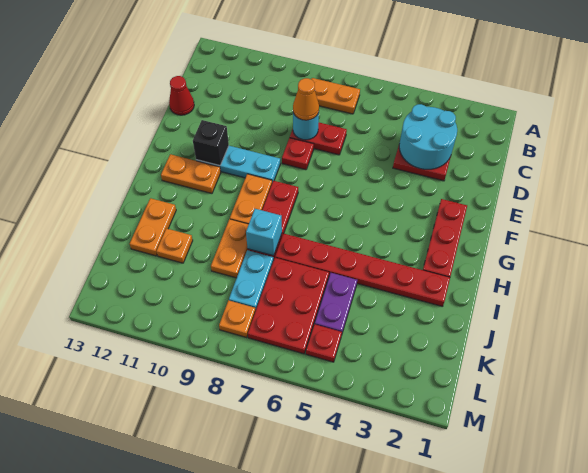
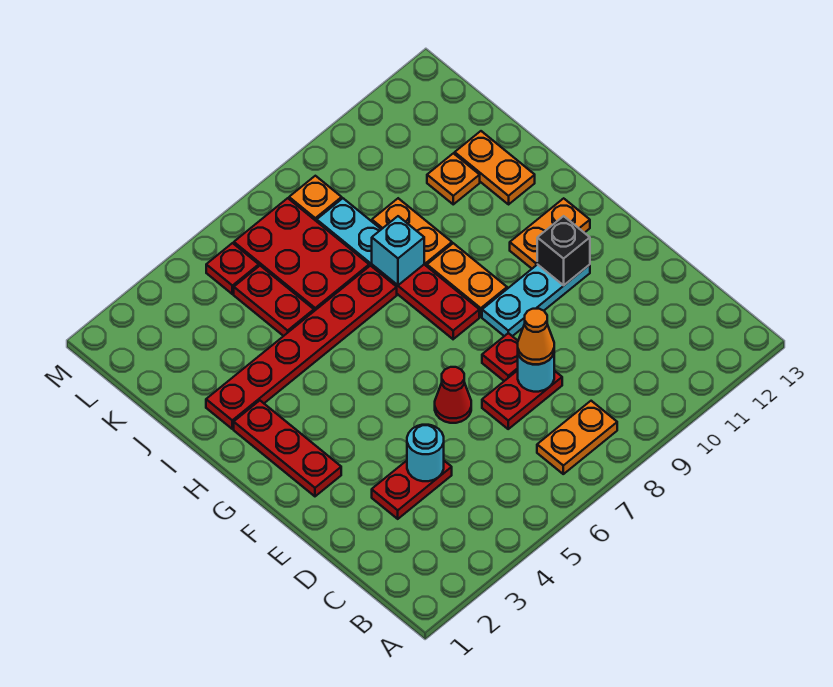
cyan round brick C3:D4 level 2 -> cyan round brick D4 level 2
red cone D13 level 1 -> red cone E6 level 1
purple plate J5:K5 level 1 -> red plate J5:K5 level 1

